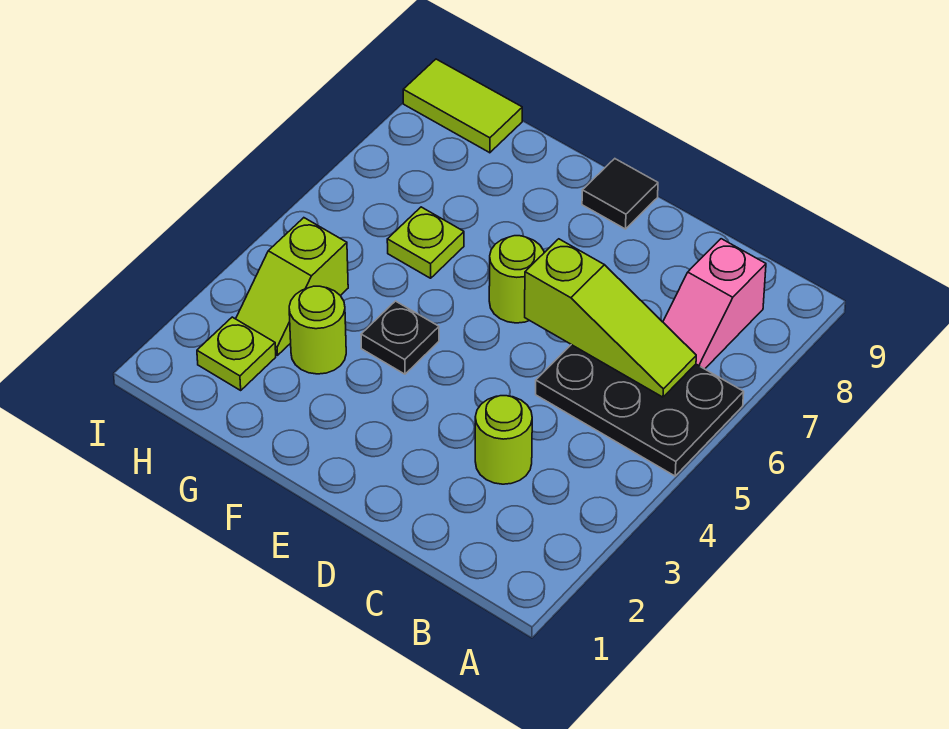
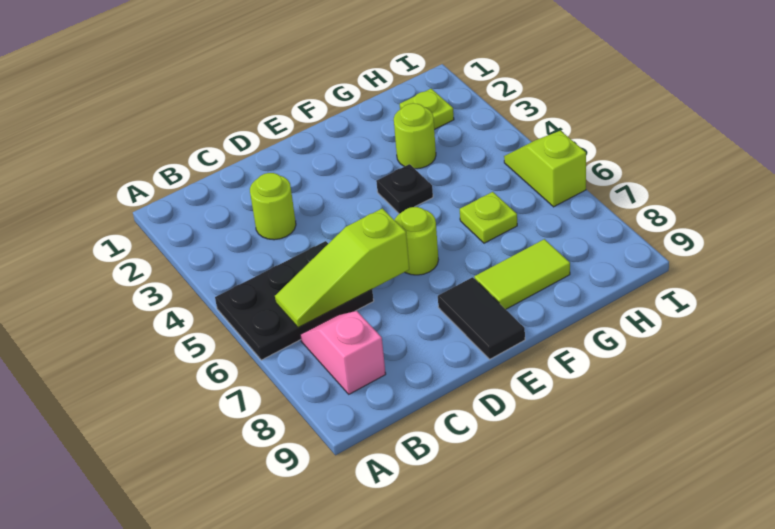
black tile E9 level 1 -> black tile E8:E9 level 1
lime slope H3:H4 level 1 top 4 -> lime slope I5:I6 level 1 top 6
lime tile H9:I9 level 1 -> lime tile F8:G8 level 1

